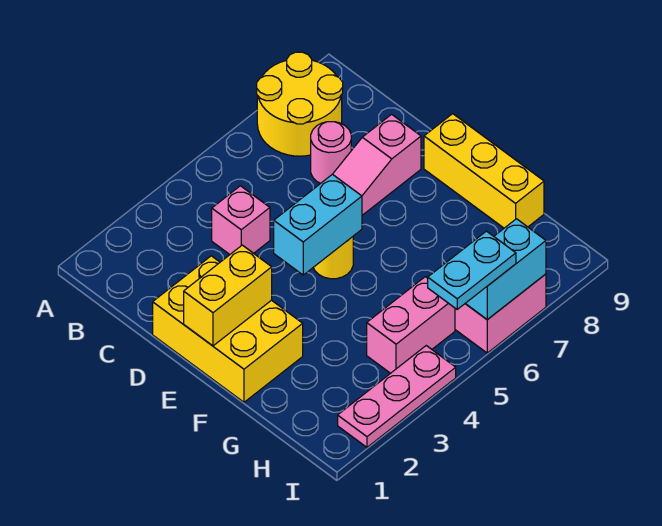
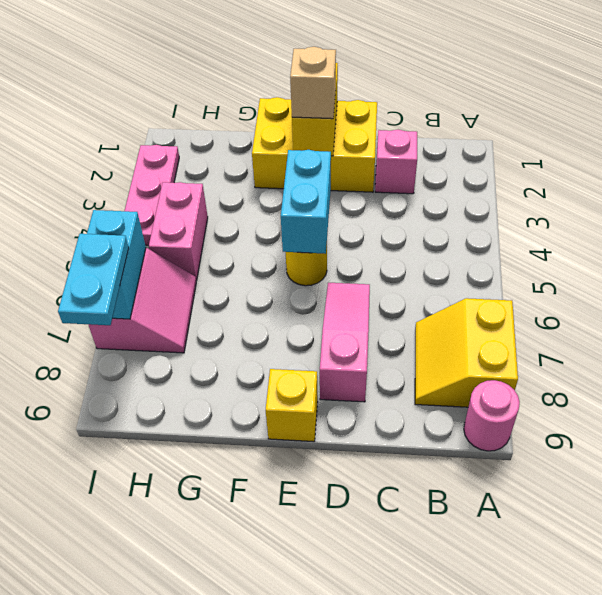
yellow round brick A7:B8 level 1 -> yellow slope A7:B8 level 1 top A
pink brick C4 level 1 -> pink brick C2 level 1
pink round brick C7 level 1 -> pink round brick A9 level 1
none -> tan brick E2 level 3
yellow brick E9:G9 level 1 -> yellow brick E9 level 1
cyan plate I5:I6 level 3 -> cyan plate I7:I8 level 3

